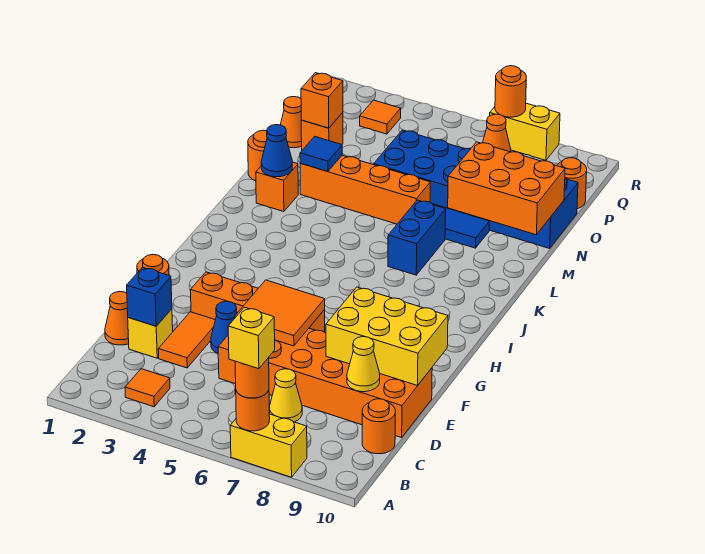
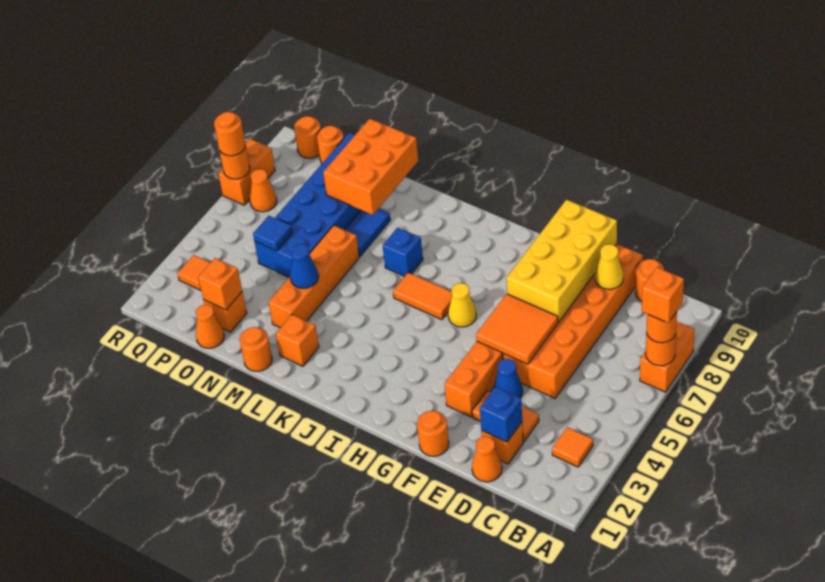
yellow brick A7:A8 level 1 -> orange brick A7:A8 level 1
yellow brick A7 level 4 -> orange brick A7 level 4
yellow cone C7 level 1 -> yellow cone H6 level 1
yellow brick D2 level 1 -> orange brick D2 level 1
yellow brick E8:F10 level 2 -> yellow brick E7:F10 level 2
none -> orange tile I6:J6 level 1
blue brick K7:L7 level 1 -> blue brick K7 level 1
blue cone L2 level 2 -> blue cone M4 level 2
blue tile M3 level 2 -> blue tile O5 level 2
none -> orange round brick Q10 level 1
yellow brick R7:R8 level 1 -> orange brick R7:R8 level 1
none -> orange round brick R7 level 3

